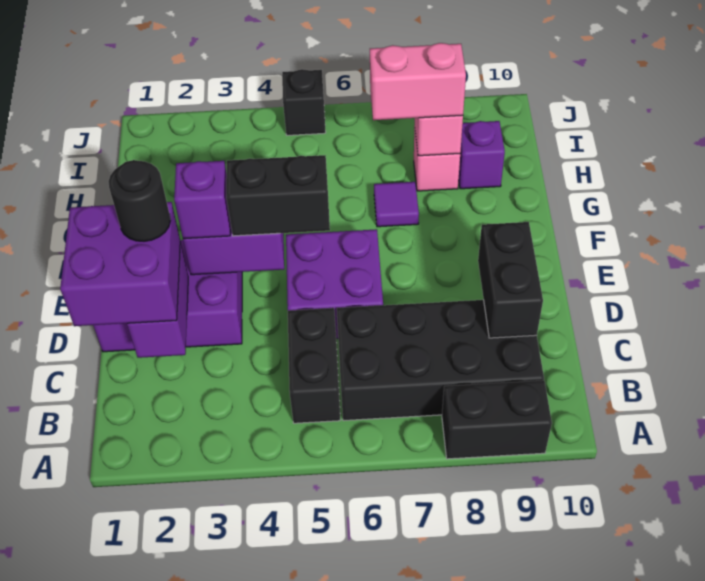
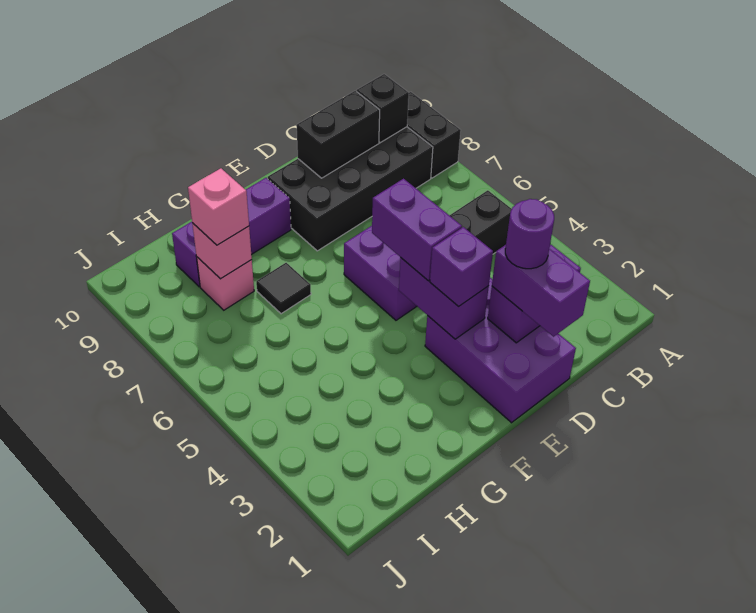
black brick B6:C9 level 1 -> black brick B8:E9 level 1
purple brick C1:D2 level 3 -> purple brick D1:D2 level 3
black round brick D2 level 4 -> purple round brick D2 level 4
black brick E4:E5 level 3 -> purple brick E4:E5 level 3
purple tile G7 level 1 -> black tile G7 level 1
pink brick H7:H8 level 3 -> pink brick H8 level 3
purple brick H9 level 1 -> purple brick F9:H9 level 1
black brick J5 level 1 -> black brick B9 level 2

